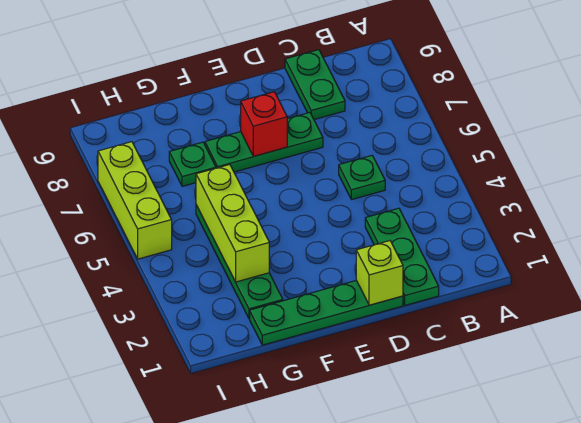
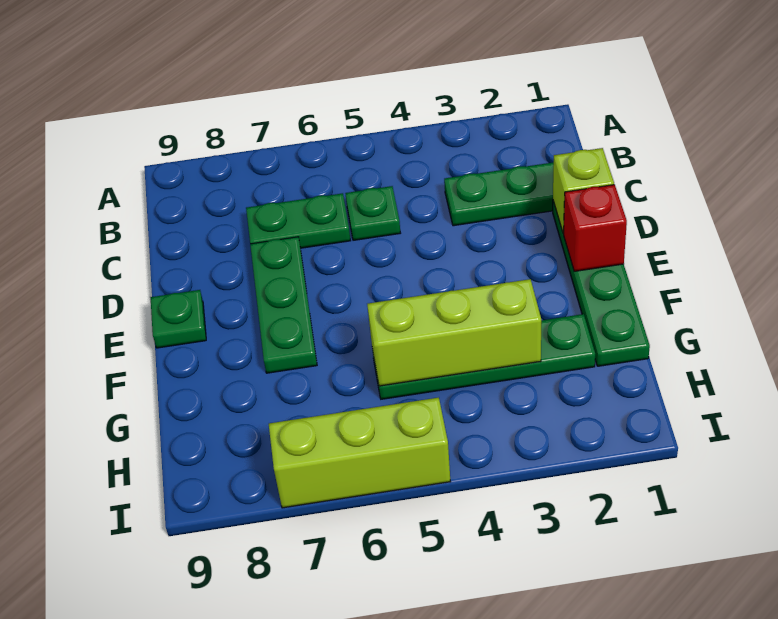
green plate C8:C9 level 1 -> green plate C6:C7 level 1
red brick E7 level 2 -> red brick E1 level 2
green plate G7 level 1 -> green plate E9 level 1

